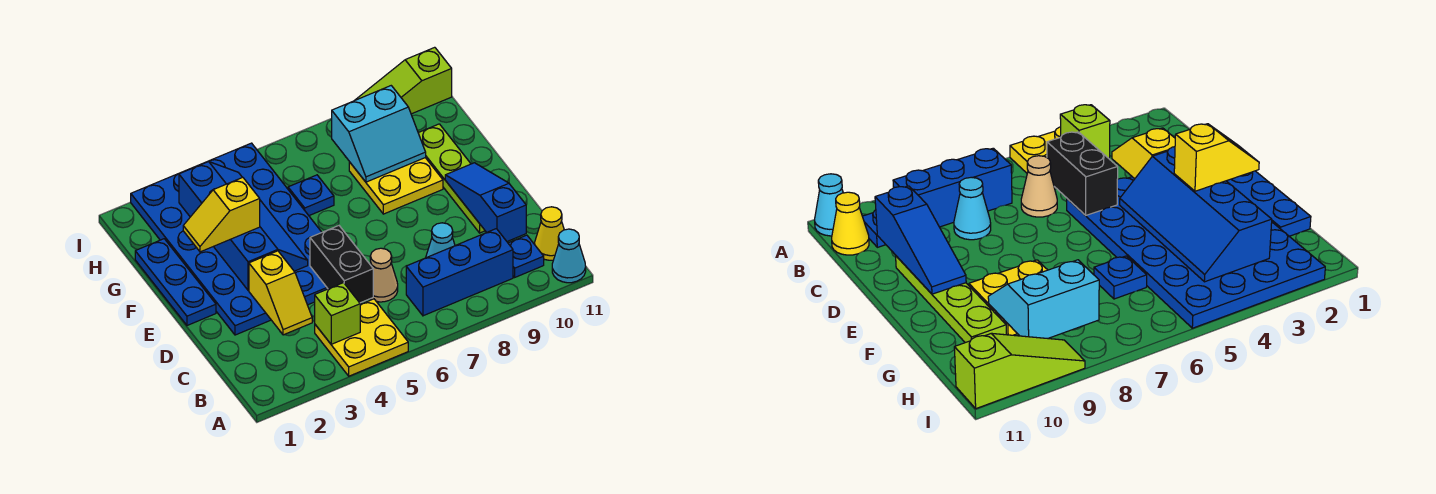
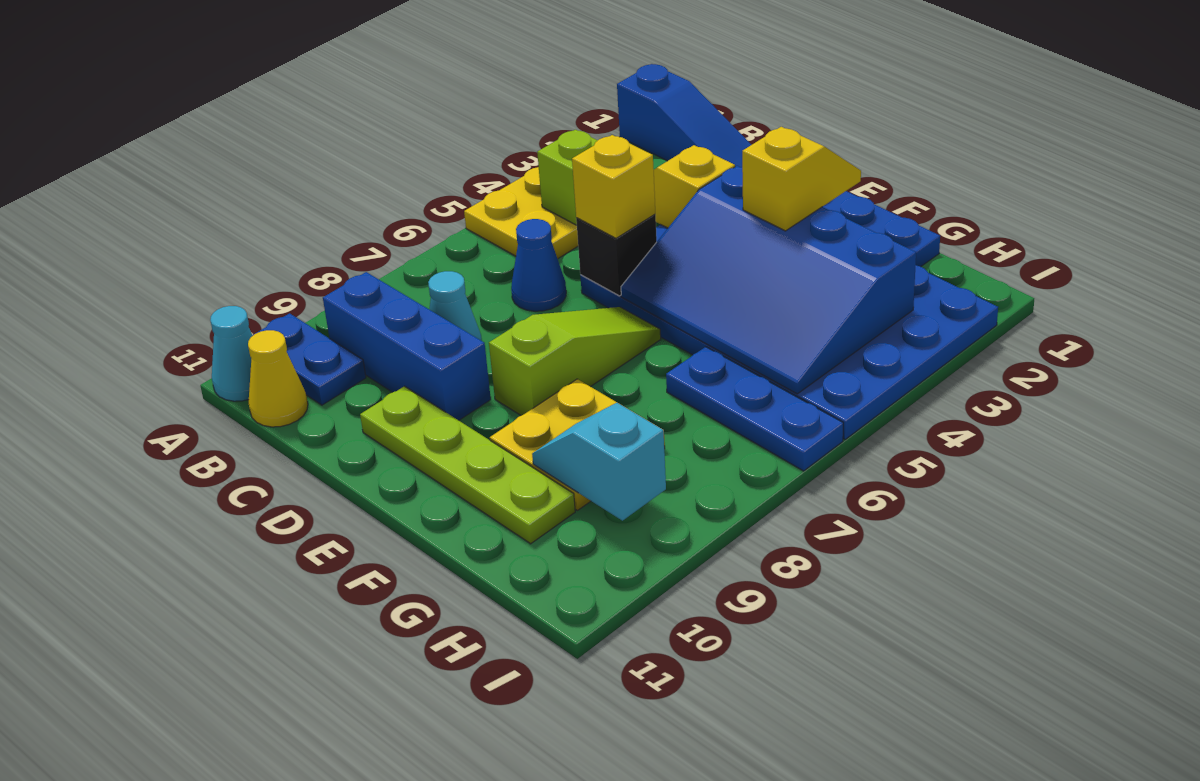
blue brick B7:B9 level 1 -> blue brick B9:D9 level 1
blue plate B10 level 1 -> blue plate A10:B10 level 1
black brick C5:D5 level 2 -> black brick D5 level 2
tan cone C6 level 1 -> blue cone C6 level 1
blue slope C10:E10 level 2 top C -> blue slope A1:C1 level 1 top A
none -> yellow brick D5 level 3
blue slope E3:H4 level 2 top 3 -> blue slope E3:H5 level 2 top 3
blue plate G6 level 1 -> blue plate G6:I6 level 1
cyan slope G8:H9 level 2 top H -> cyan slope G9:H9 level 2 top H
lime slope I9:I11 level 1 top 11 -> lime slope E6:E8 level 1 top 8

